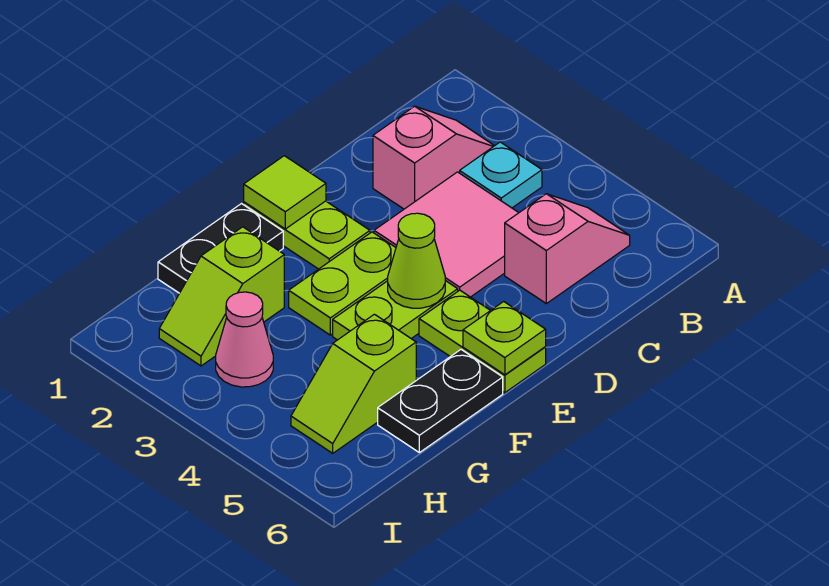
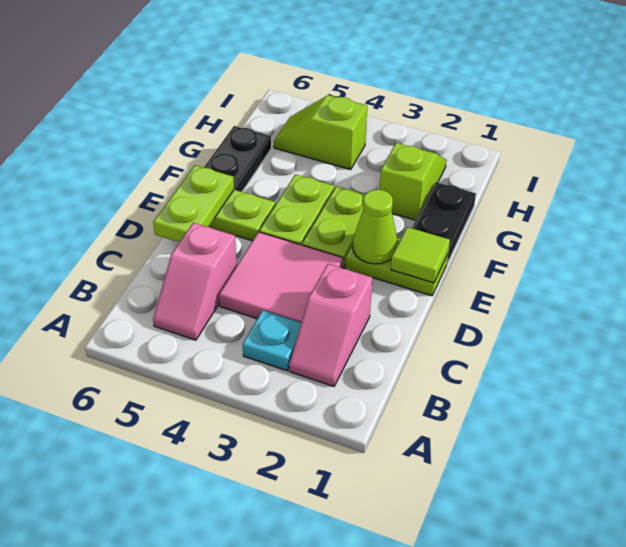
lime cone E4 level 2 -> lime cone E2 level 2
lime plate E6 level 2 -> lime plate D6:E6 level 2
lime slope G5:H5 level 1 top G -> lime slope H4:H5 level 1 top 4
pink cone H3 level 1 -> none

